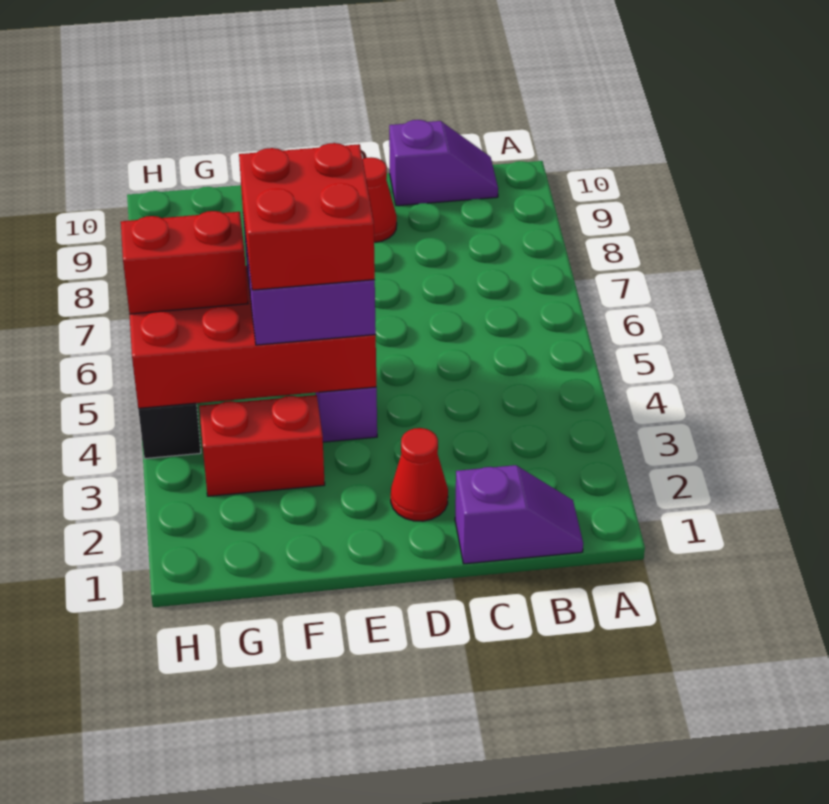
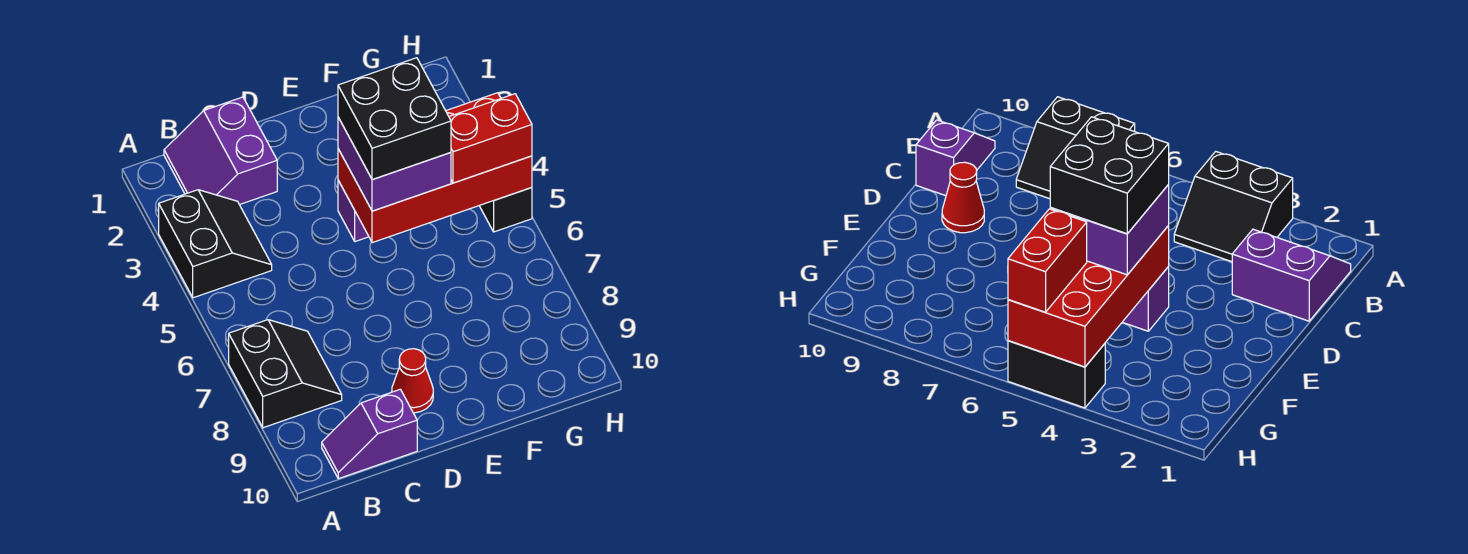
none -> black slope A3:B4 level 1 top A
none -> black slope A7:B8 level 1 top A
purple slope B1:C1 level 1 top C -> purple slope B1:C2 level 1 top C
red cone D2 level 1 -> none
red brick E4:F5 level 4 -> black brick E4:F5 level 4
red brick F3:G3 level 1 -> none

